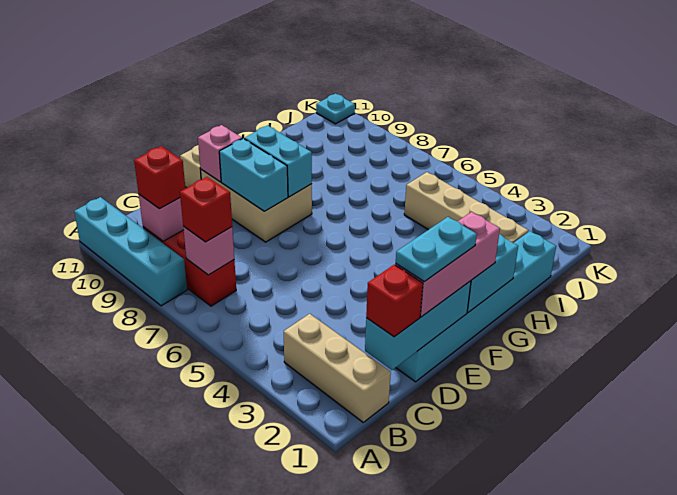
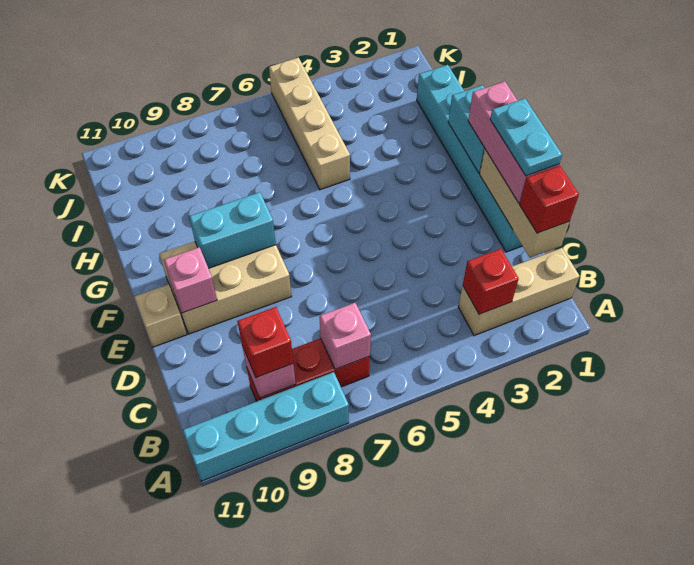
red brick B7 level 3 -> red brick B3 level 2
cyan brick C1:E1 level 2 -> tan brick C1:E1 level 2
cyan brick E8:E9 level 2 -> none
tan brick I2:I5 level 1 -> tan brick H5:K5 level 1
cyan plate K11 level 1 -> none

